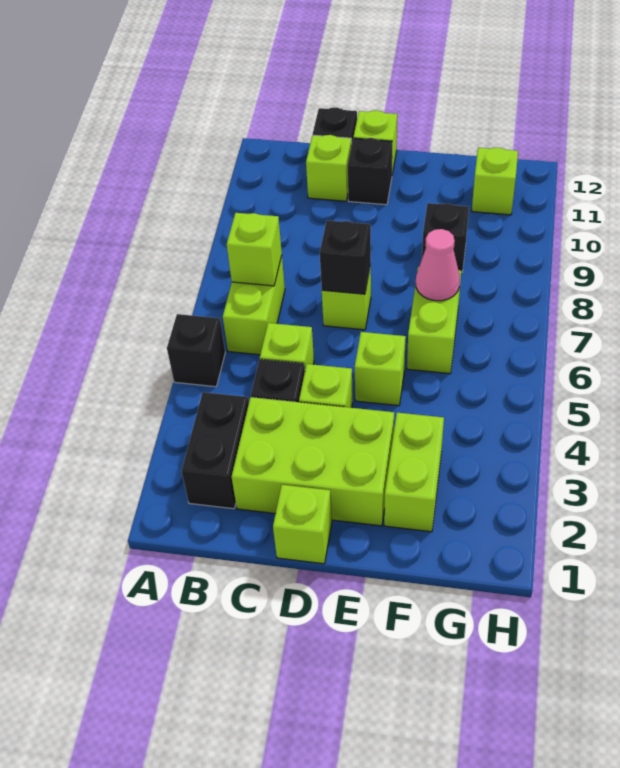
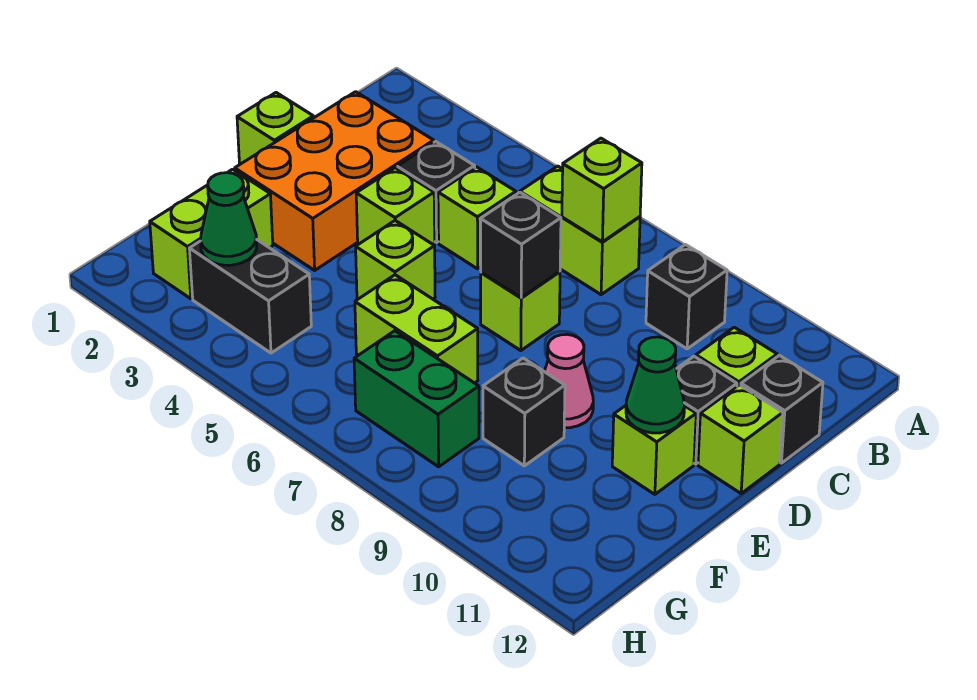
black brick A5 level 1 -> black brick B9 level 1
black brick B2:B3 level 1 -> black brick G3:G4 level 1
lime brick C2:E3 level 1 -> orange brick C2:E3 level 1
none -> green cone E11 level 2
lime brick F2:F3 level 1 -> lime brick F2:G2 level 1
pink cone F7 level 2 -> pink cone E9 level 1
none -> green cone G3 level 2
none -> green brick G7:G8 level 1
lime brick G11 level 1 -> lime brick E11 level 1

